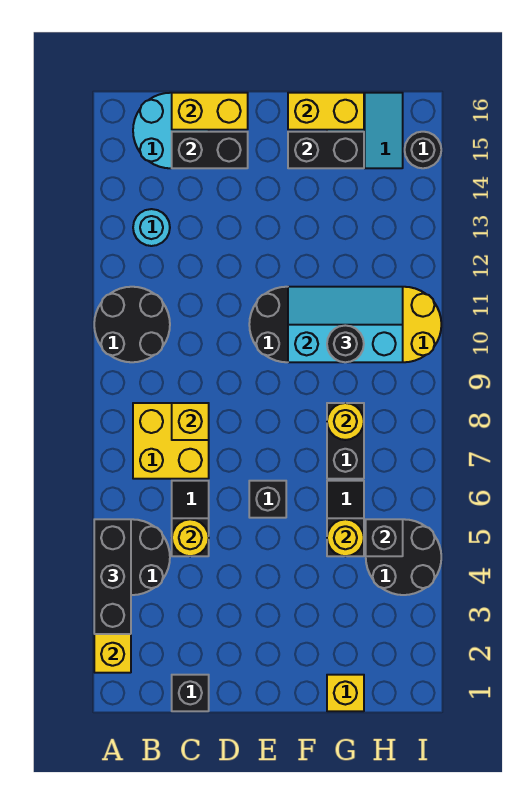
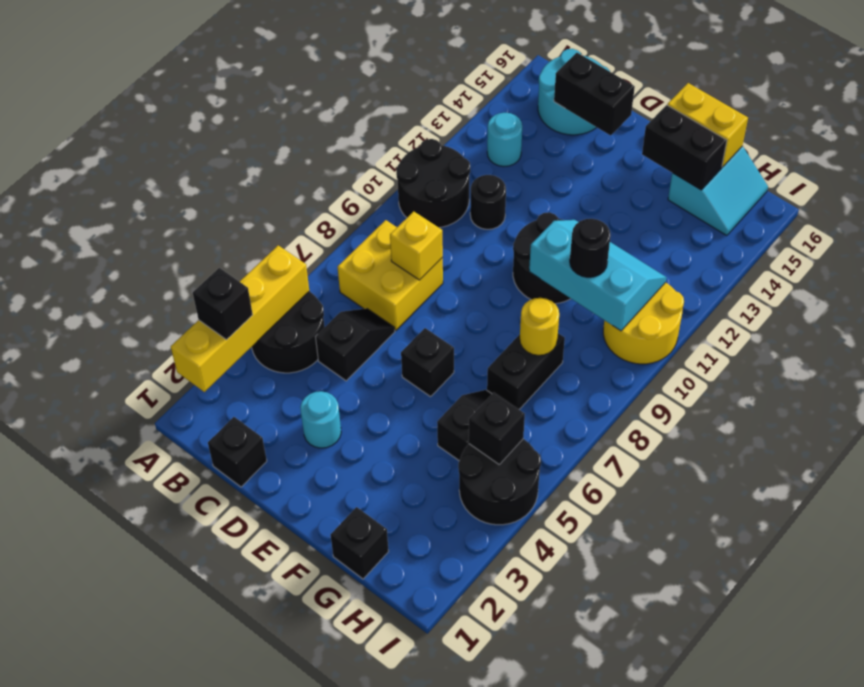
black brick A3:A5 level 3 -> black brick A3 level 3
yellow round brick C5 level 2 -> none
yellow brick C16:D16 level 2 -> none
none -> cyan round brick D3 level 1
yellow brick G1 level 1 -> black brick G1 level 1
yellow round brick G5 level 2 -> none
black round brick I15 level 1 -> black round brick C11 level 1

